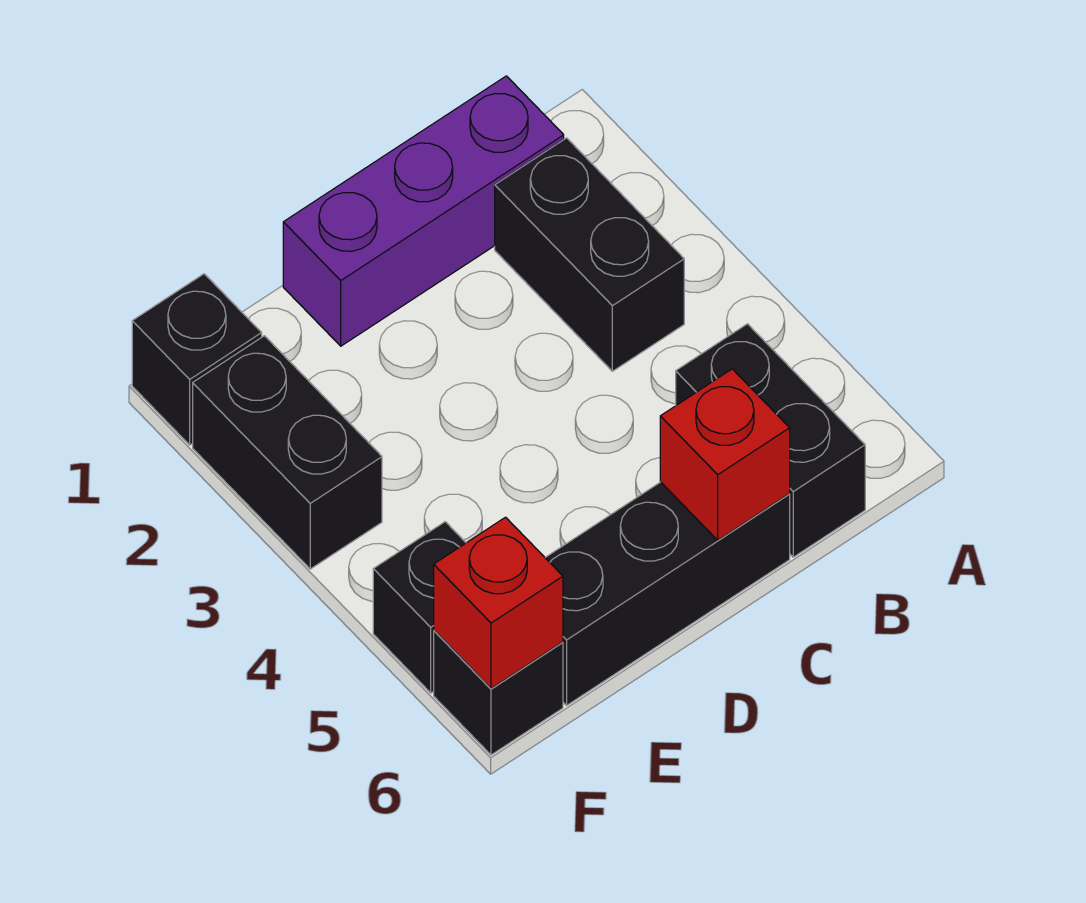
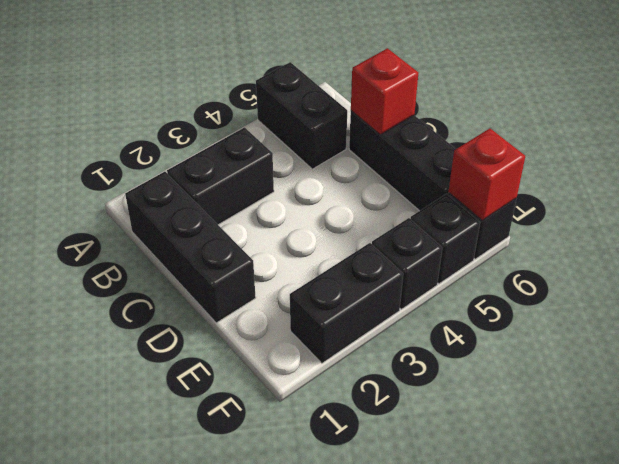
purple brick B1:D1 level 1 -> black brick B1:D1 level 1
black brick B5:B6 level 1 -> black brick A5:B5 level 1
black brick F1 level 1 -> black brick F4 level 1

